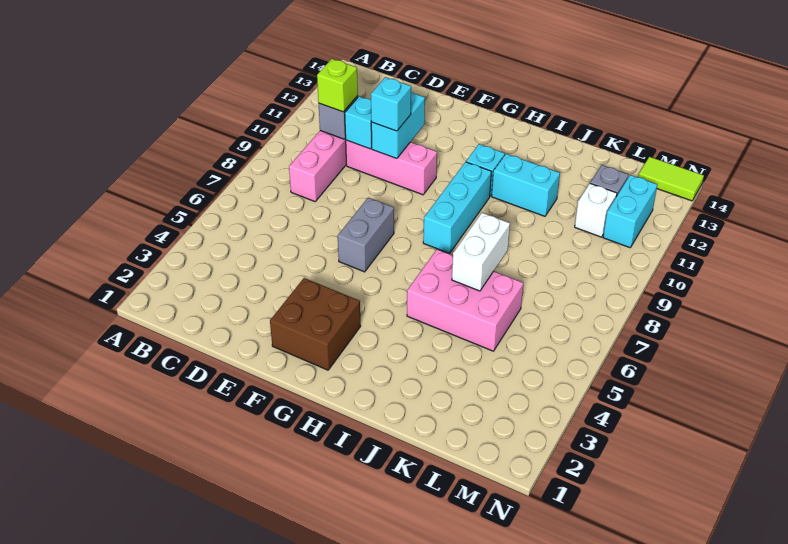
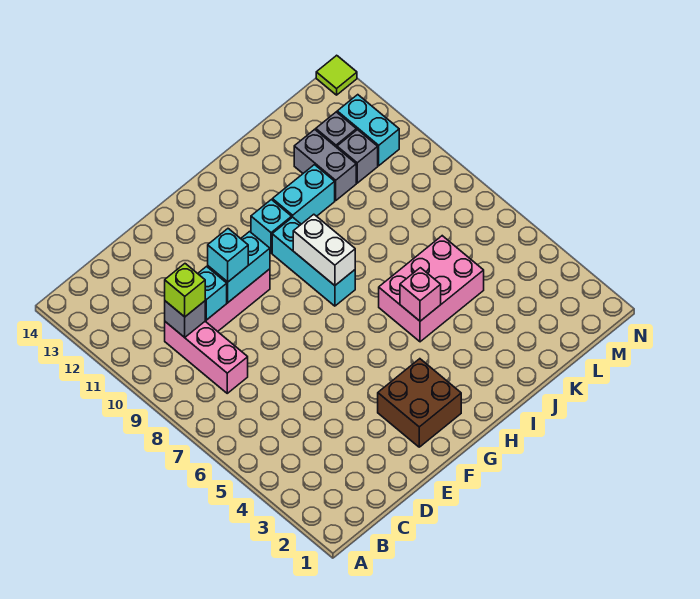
cyan brick E10:E11 level 2 -> cyan brick E10:F10 level 2
grey brick F6:F7 level 1 -> grey brick K11:K12 level 1
none -> pink brick I5 level 2
white brick J6:J7 level 2 -> white brick H8:H9 level 2
white brick L11 level 1 -> grey brick L11 level 1
lime tile M14:N14 level 1 -> lime tile N14 level 1

